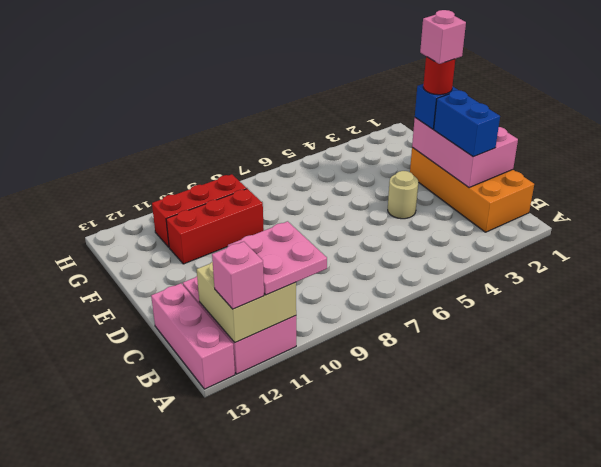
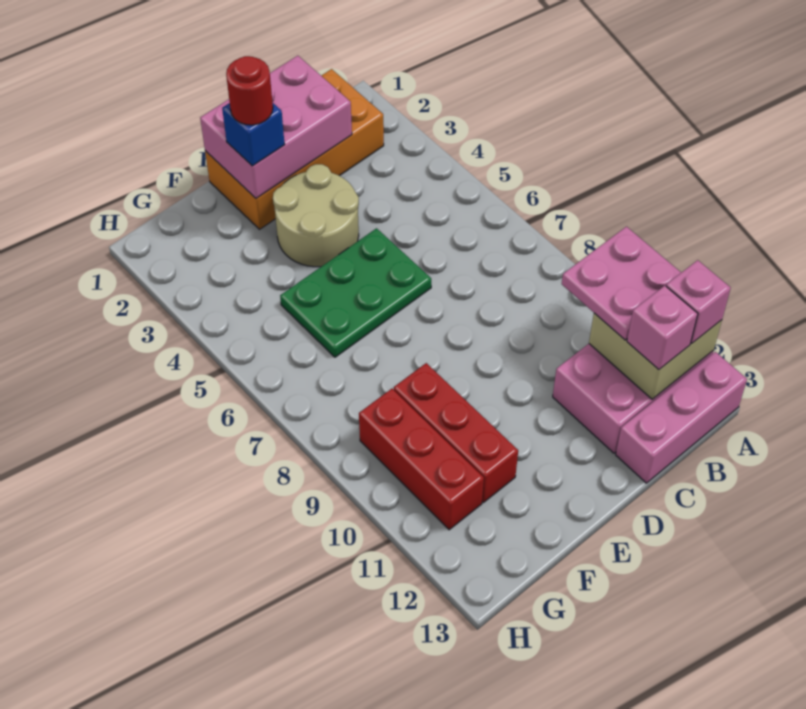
blue brick C2:D2 level 3 -> none
tan round brick D4 level 1 -> tan round brick D3:E4 level 1
none -> green plate D5:F6 level 1
pink brick E2 level 5 -> pink brick B12 level 3

